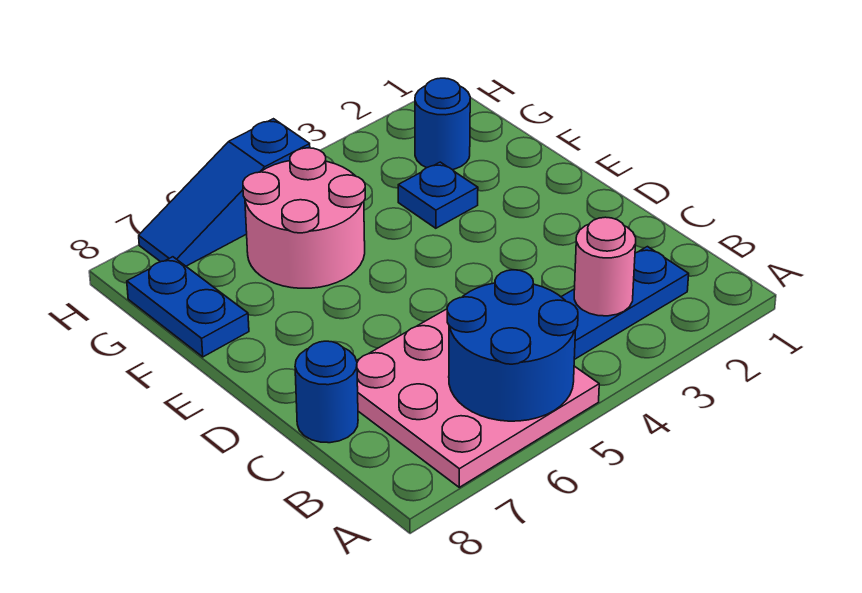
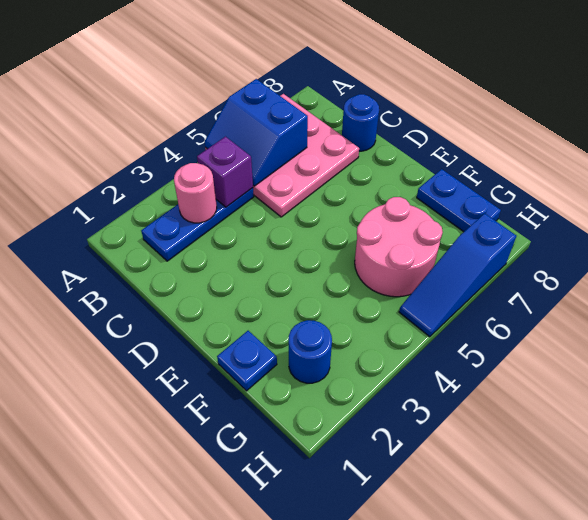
blue round brick A5:B6 level 2 -> blue slope A5:B6 level 2 top 6
none -> purple brick B4 level 2
blue plate F3 level 1 -> blue plate F1 level 1
blue slope H5:H7 level 1 top 5 -> blue slope H5:H7 level 1 top 7

